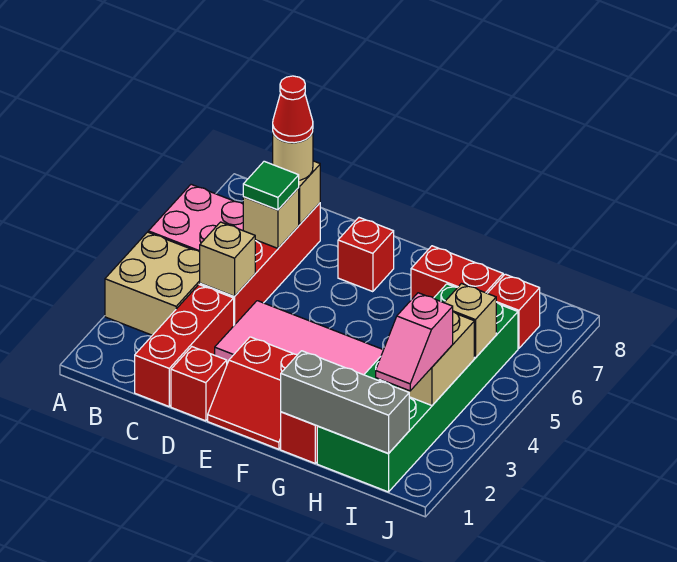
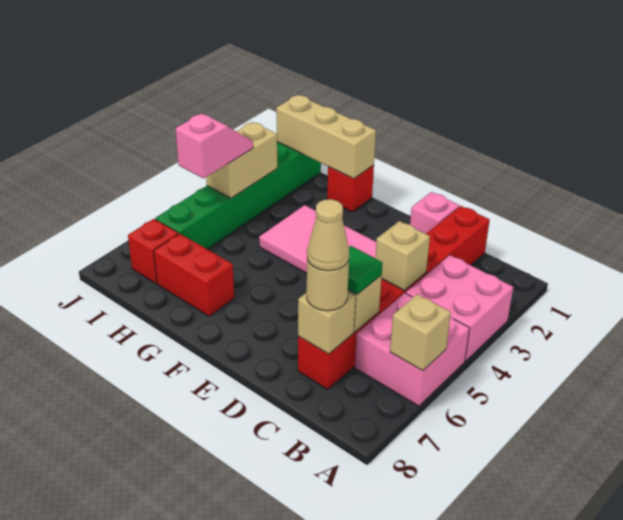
tan brick A3:B4 level 1 -> pink brick A3:B4 level 1
red cone C7 level 4 -> tan cone C7 level 4
red brick D1 level 1 -> pink brick D1 level 1
red slope E1:F2 level 1 top 2 -> none
red brick E7 level 1 -> none
grey brick G1:I1 level 2 -> tan brick G1:I1 level 2
green brick H1:I6 level 1 -> green brick I1:I6 level 1
pink slope I2:I3 level 3 top 3 -> pink slope I4:I5 level 3 top 5
tan brick I5 level 2 -> tan brick A6 level 2

